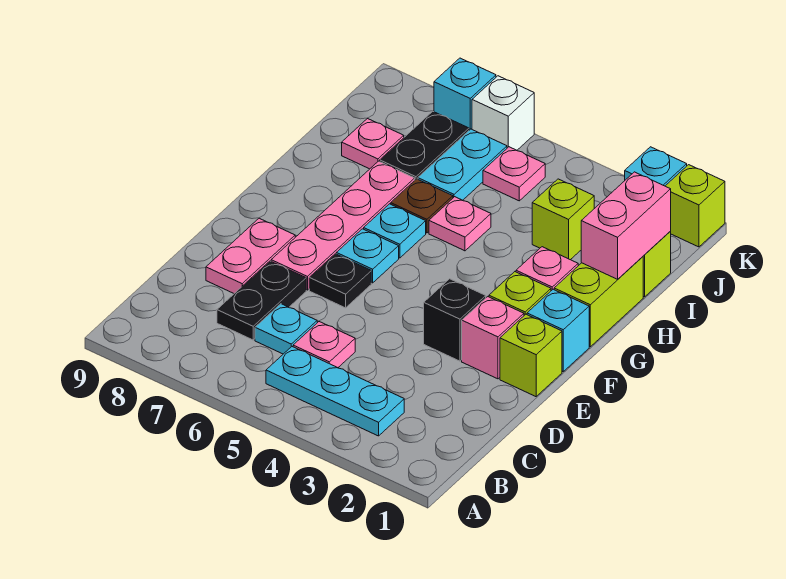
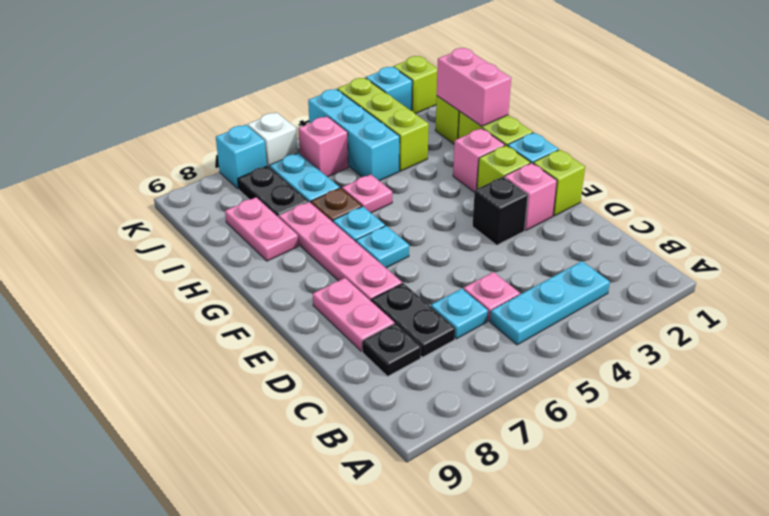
black plate E6 level 1 -> black plate C8 level 1
lime brick I3 level 1 -> lime brick I3:K3 level 1
none -> cyan brick I4:K4 level 1
pink plate I8 level 1 -> pink plate H8:I8 level 1
pink plate J5 level 1 -> pink brick J5 level 1

